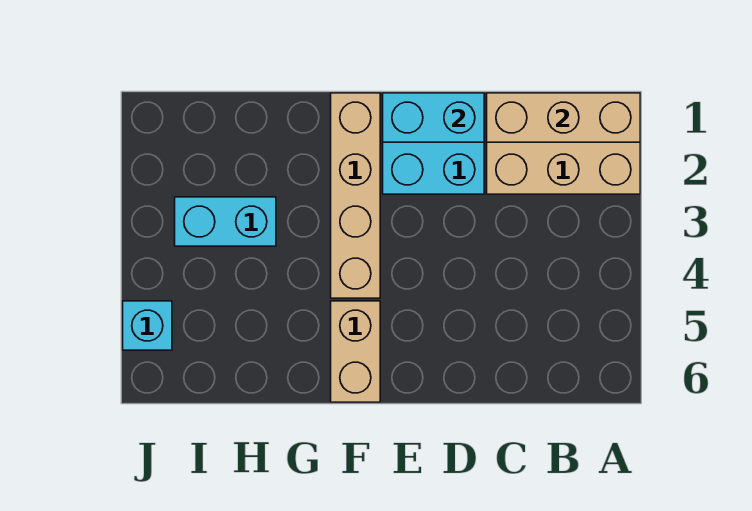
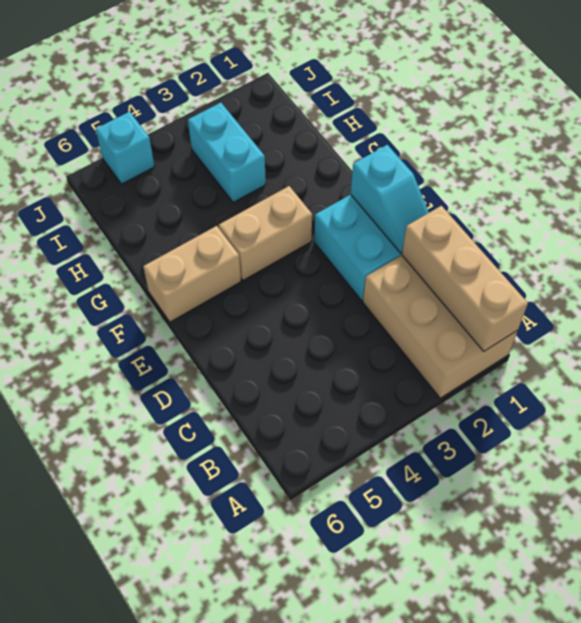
cyan brick D1:E1 level 2 -> cyan slope D1:E1 level 2 top E
tan brick F1:F4 level 1 -> tan brick F3:F4 level 1

